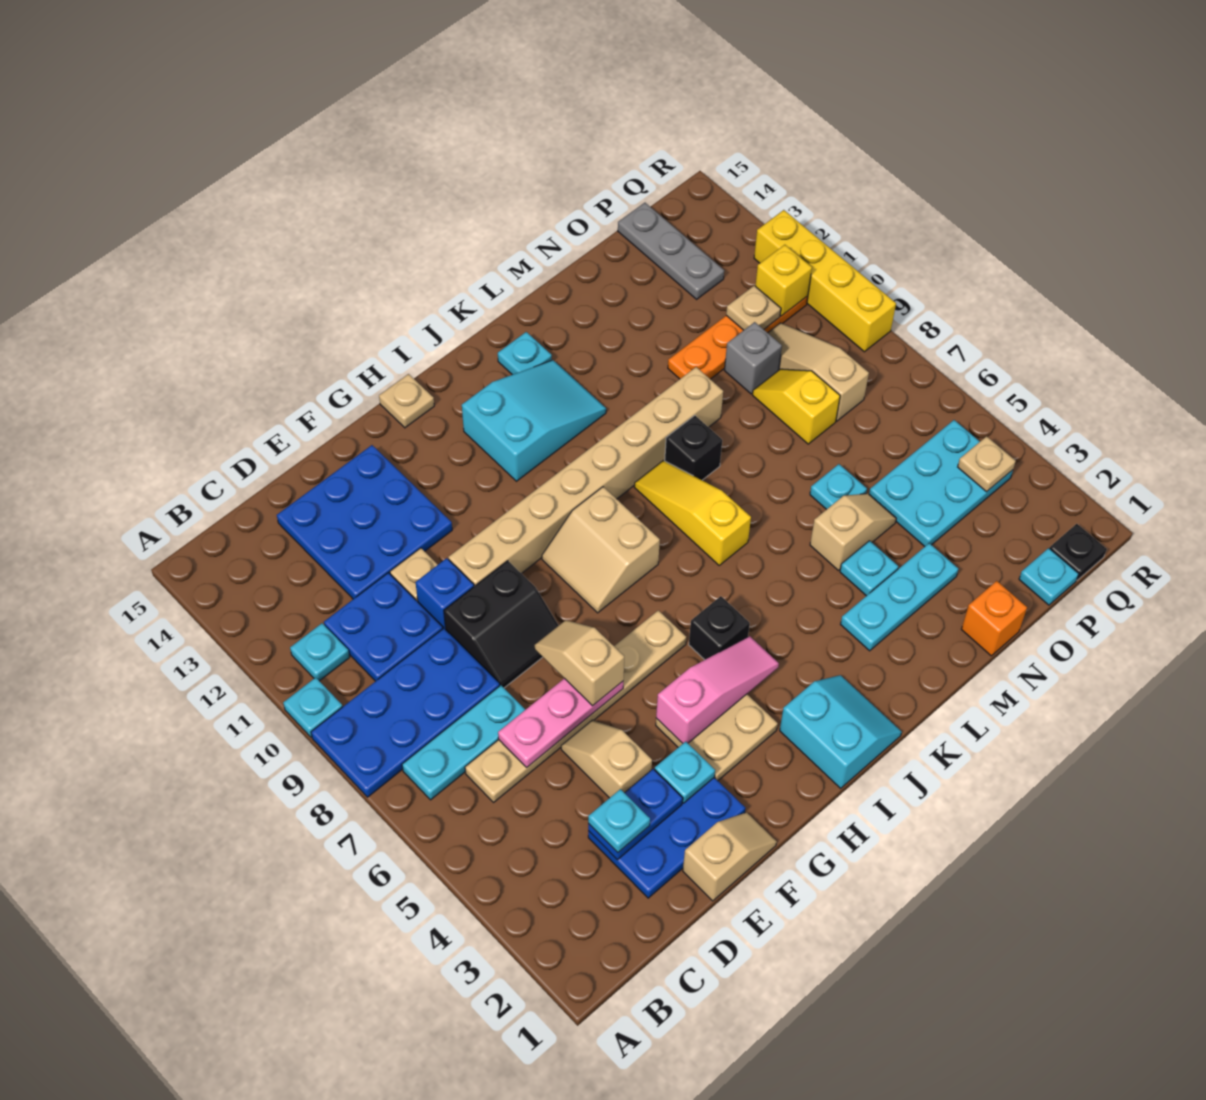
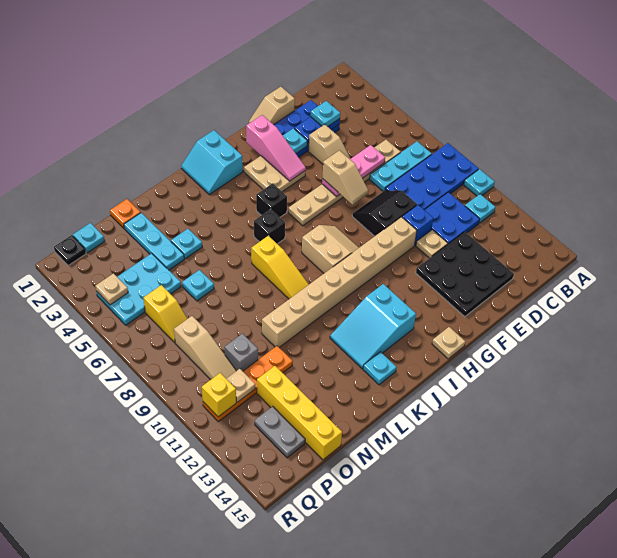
blue plate D12:F14 level 1 -> black plate D12:F14 level 1
pink slope G4:I4 level 2 top G -> pink slope G2:G4 level 2 top 2
cyan plate L3:N3 level 1 -> cyan plate N2:N4 level 1
black brick L9 level 1 -> black brick J6 level 1
tan slope M5:N5 level 1 top M -> none
orange brick N1 level 1 -> orange plate N1 level 1
yellow slope O8:O9 level 1 top 8 -> yellow slope P6:P7 level 1 top 6
grey plate P13:P15 level 1 -> grey plate P13:P14 level 1
yellow brick R9:R12 level 1 -> yellow brick O12:O15 level 1

